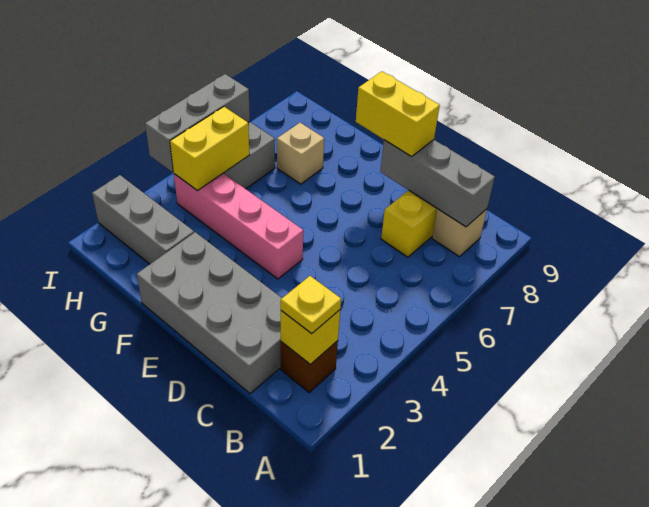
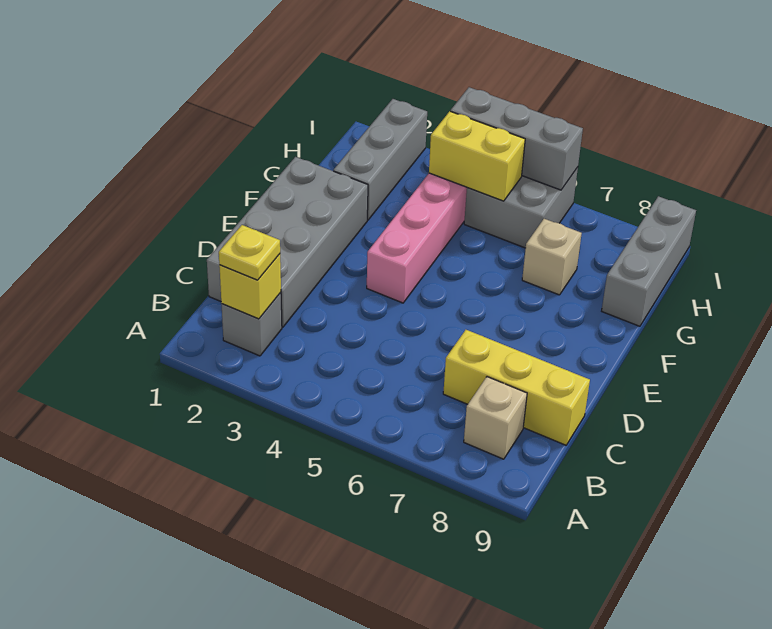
brown brick B2 level 1 -> grey brick B2 level 1
grey brick B8:D8 level 2 -> grey brick G9:I9 level 1
yellow brick D8:E8 level 3 -> none

